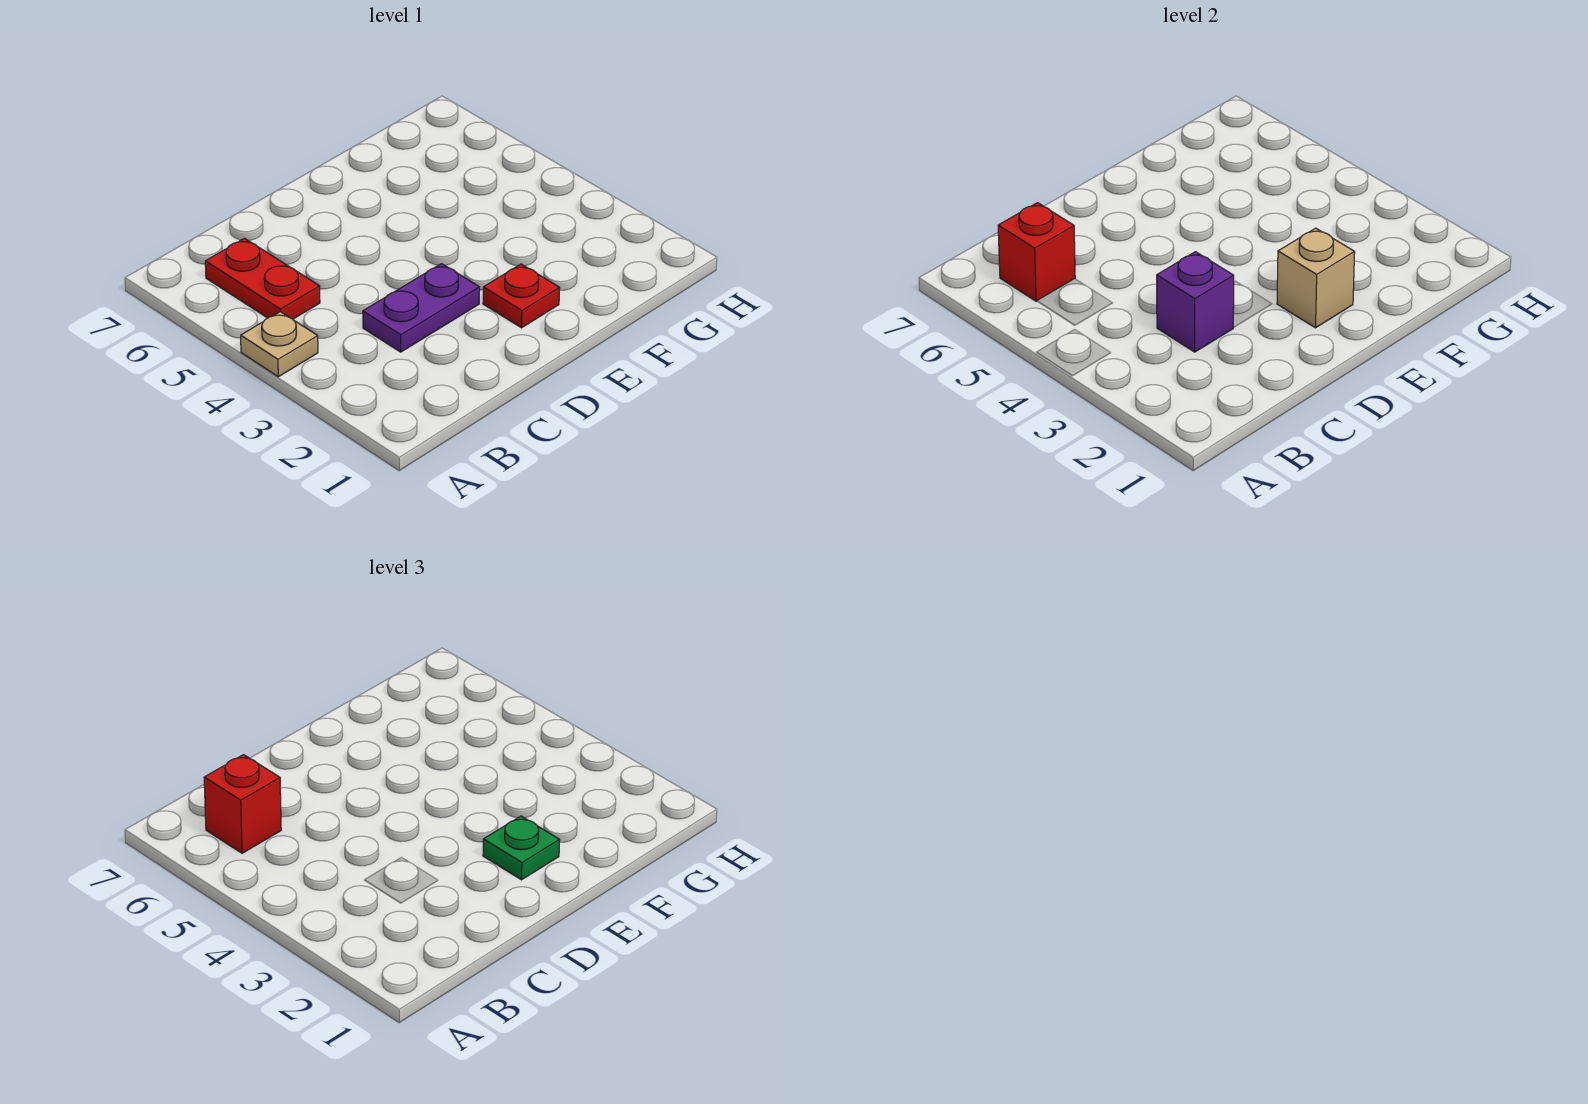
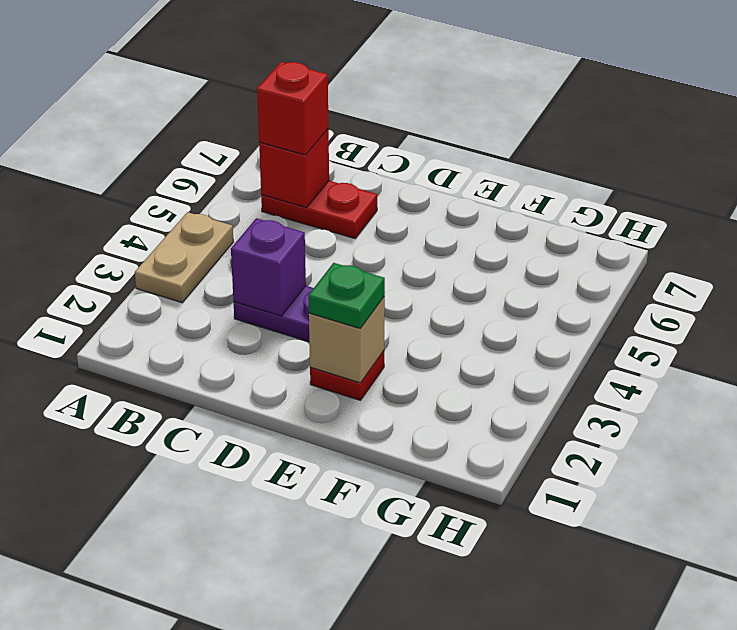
tan plate A4 level 1 -> tan plate A3:A4 level 1
red plate B5:B6 level 1 -> red plate B6:C6 level 1

